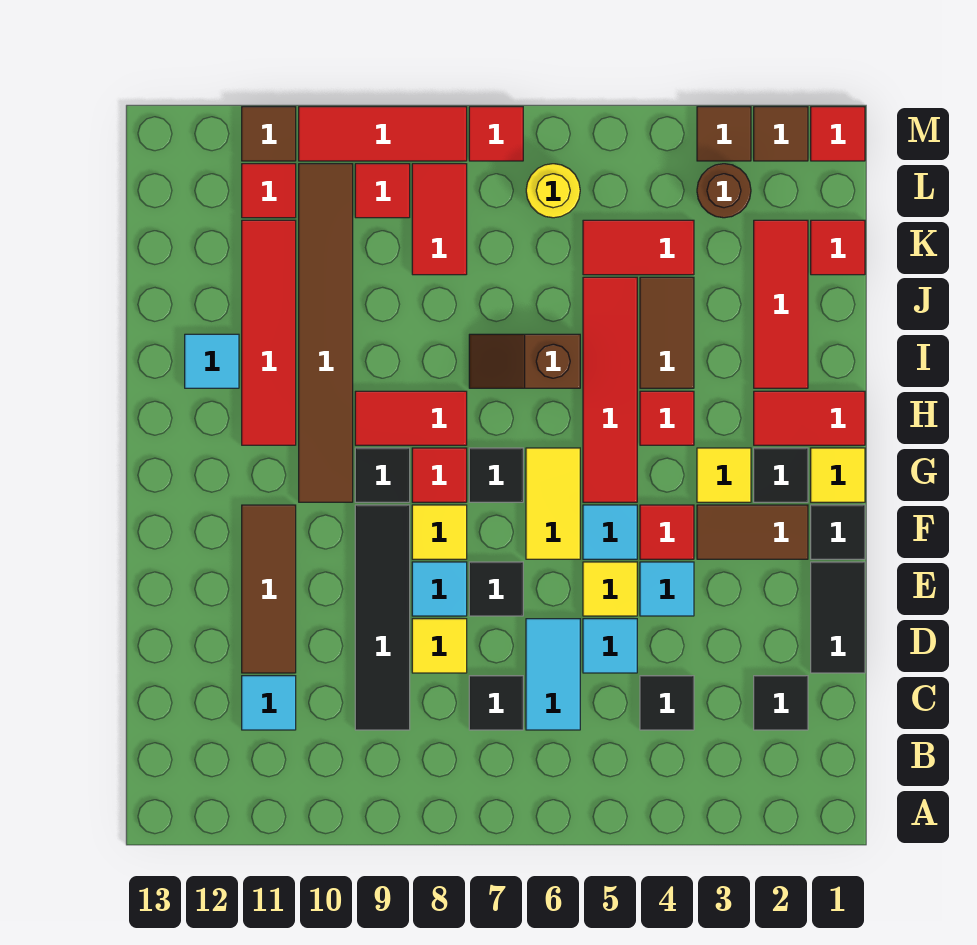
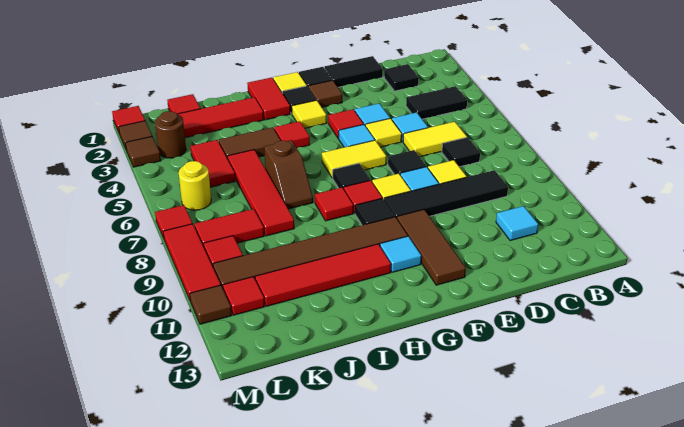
black tile C4 level 1 -> black tile B4:C4 level 1
cyan tile C6:D6 level 1 -> yellow tile C6:D6 level 1
brown tile D11:F11 level 1 -> brown tile F10:F12 level 1
brown tile F2:F3 level 1 -> brown tile F2 level 1
red tile G5:J5 level 1 -> red tile J5:J8 level 1
red tile H8:H9 level 1 -> red tile H8 level 1
cyan tile I12 level 1 -> cyan tile G11 level 1

